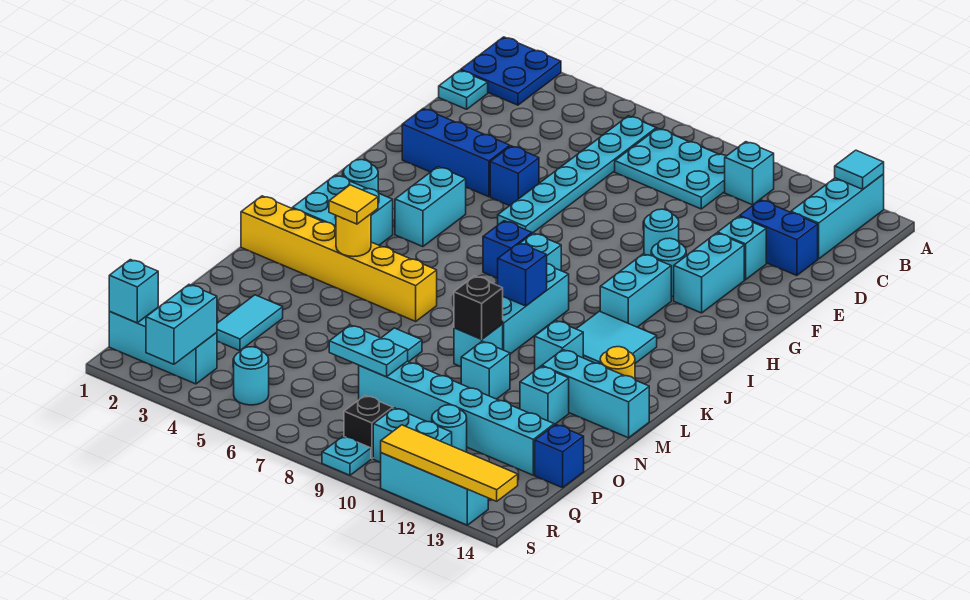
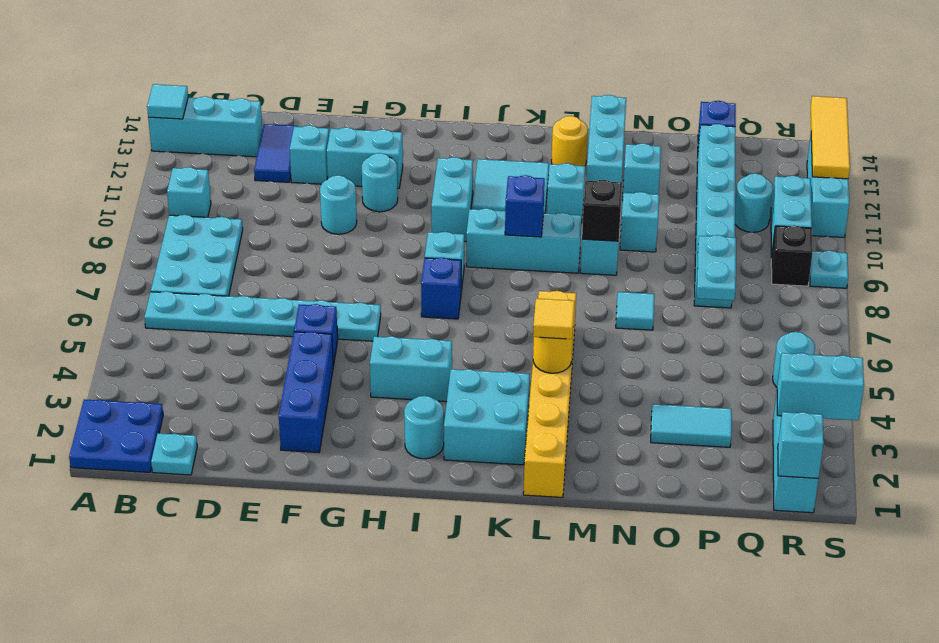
blue brick D12:D13 level 1 -> blue tile D12:D13 level 1
cyan brick H11:I11 level 1 -> cyan brick I10:I11 level 1
yellow tile S11:S14 level 2 -> yellow tile S12:S14 level 2

